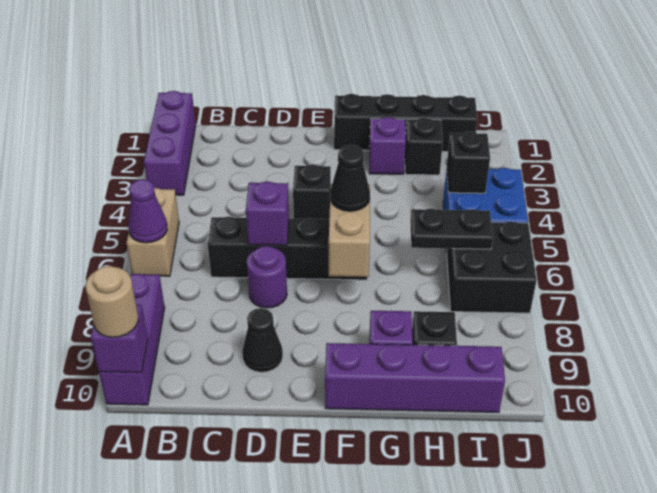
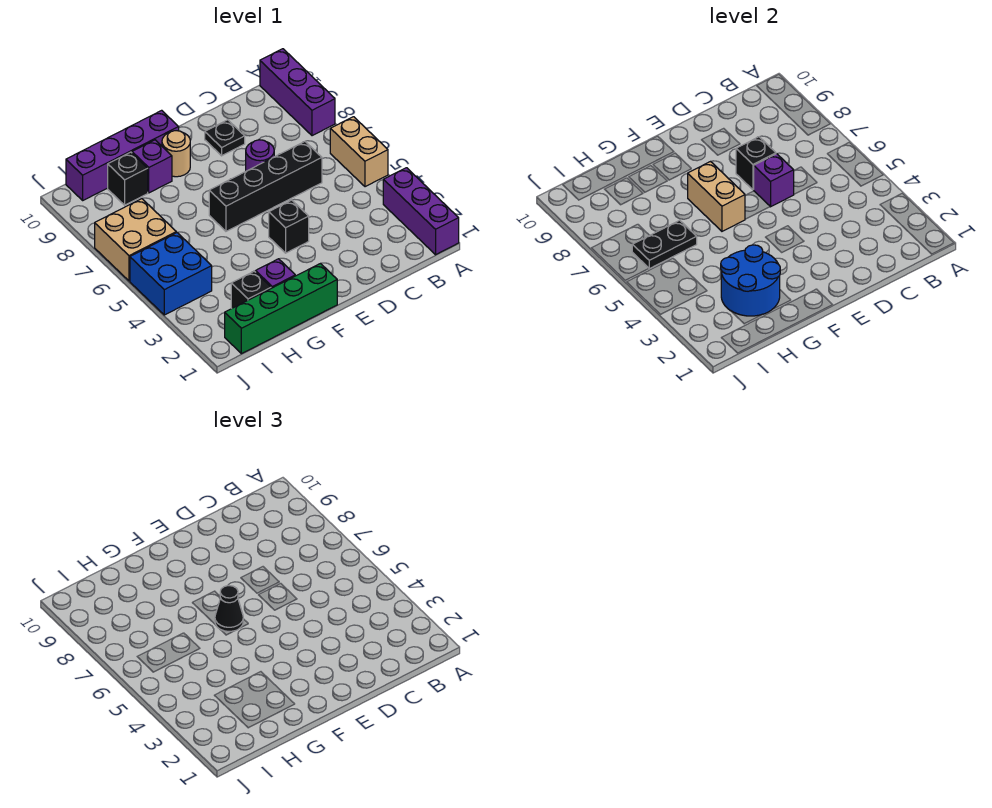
purple cone A6 level 2 -> none
purple brick A10 level 2 -> none
tan round brick A10 level 3 -> tan round brick F9 level 1
black cone D9 level 1 -> black plate D9 level 1
black brick F1:I1 level 1 -> green brick F1:I1 level 1
none -> blue round brick G2:H3 level 2
black brick I4 level 2 -> black brick D7 level 2
black brick I6:J7 level 1 -> tan brick I6:J7 level 1

